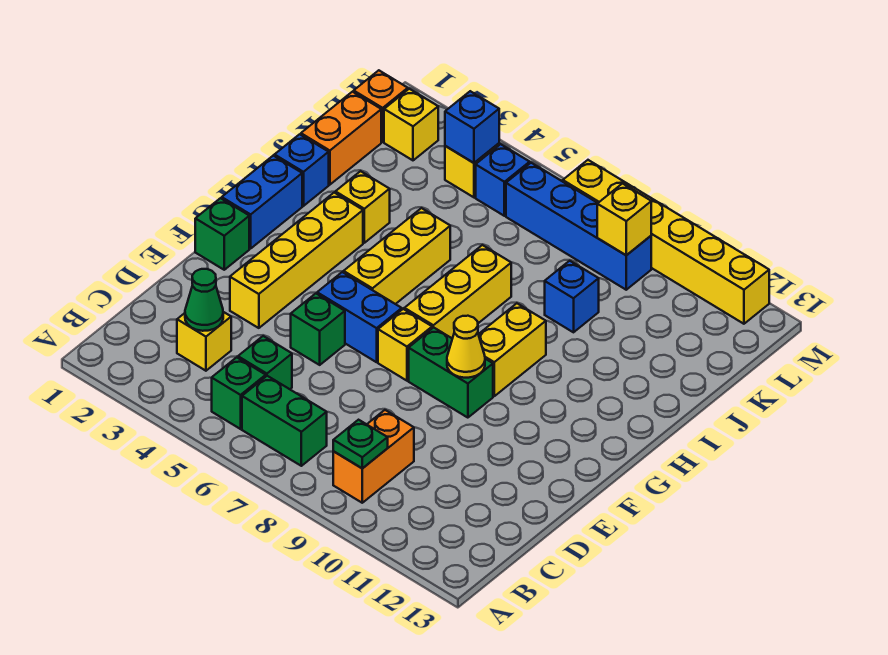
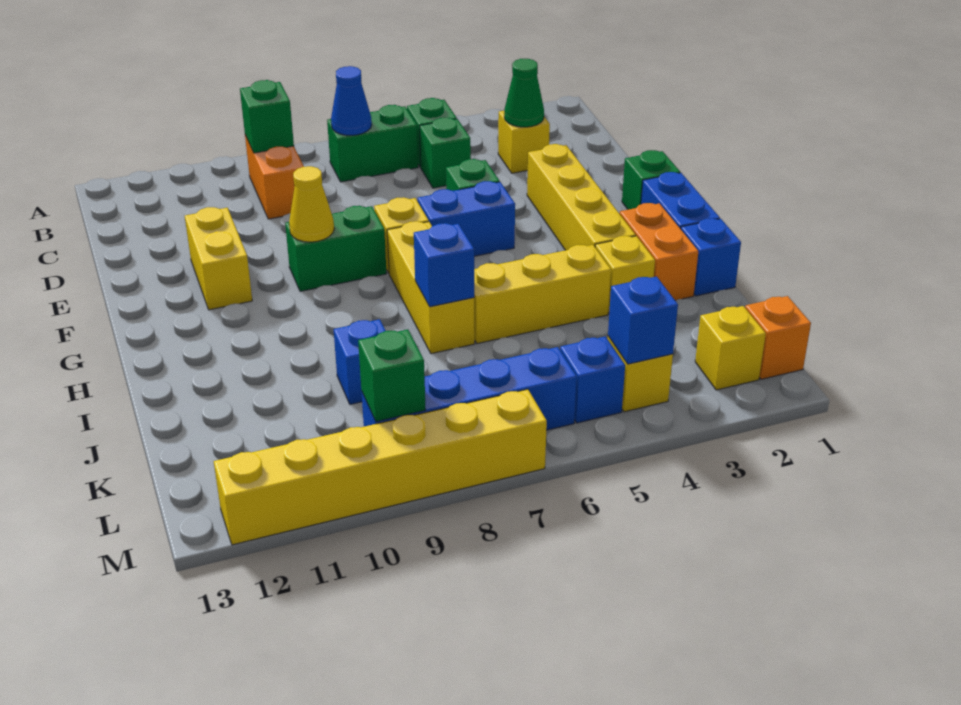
none -> blue cone B7 level 2
green plate B9 level 2 -> green brick B9 level 2
yellow brick G5:I5 level 1 -> yellow brick I4:I6 level 1
yellow brick G9:H9 level 1 -> yellow brick E11:F11 level 1
none -> blue brick I7 level 2
orange brick J1:K1 level 1 -> orange brick H2:I2 level 1
yellow brick L9 level 2 -> green brick L9 level 2

